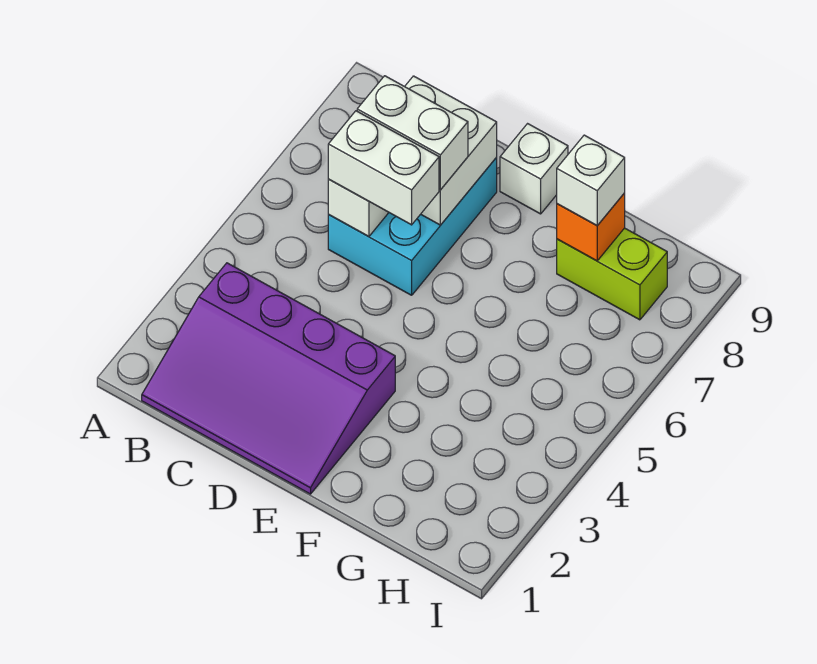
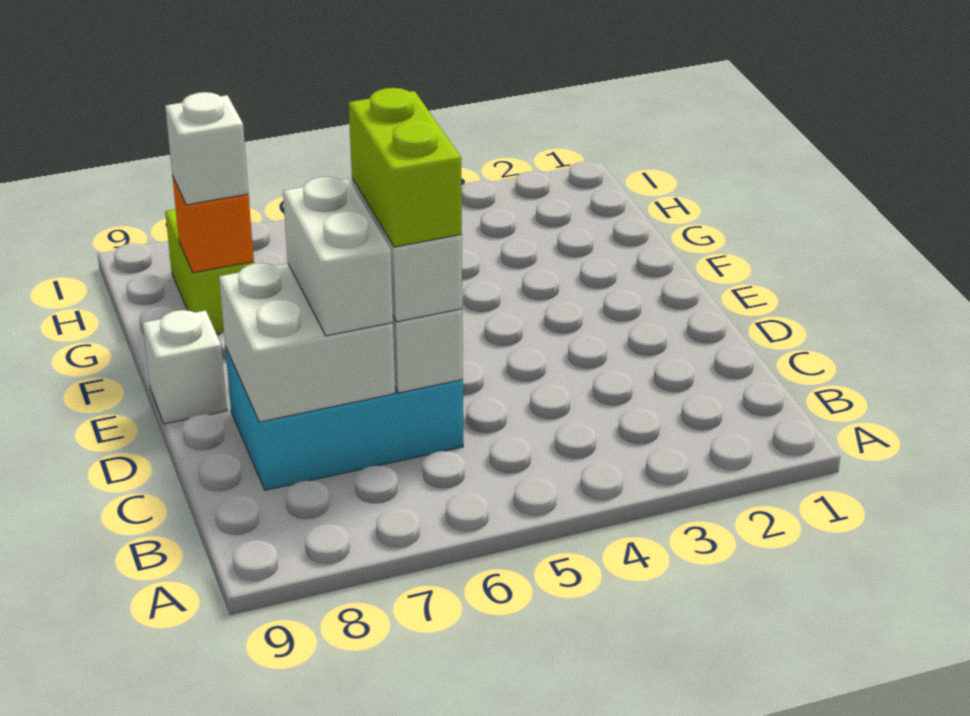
purple slope B1:E3 level 1 top 3 -> none
none -> lime brick C6:D6 level 4

